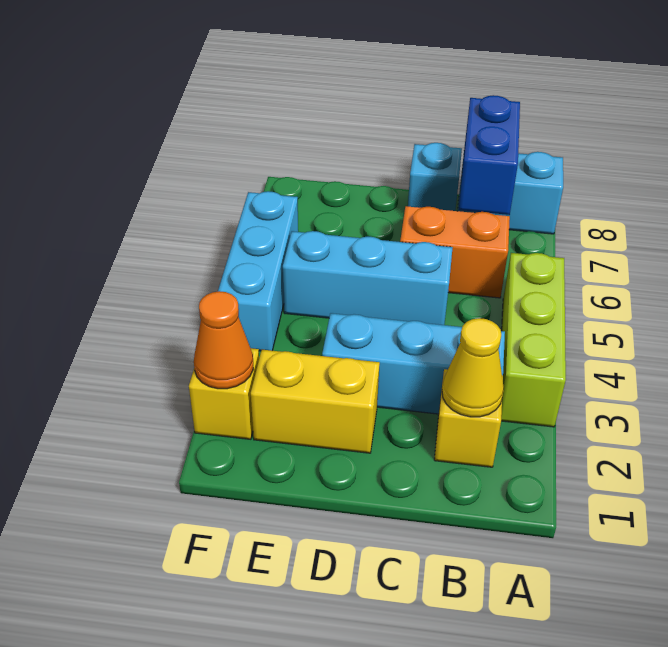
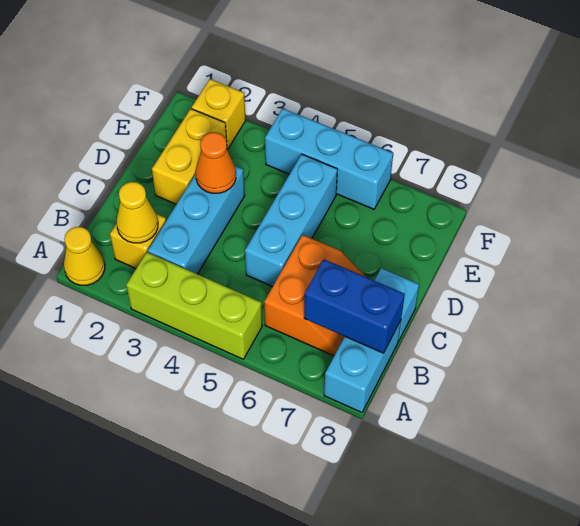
none -> yellow cone A1 level 1
orange cone F2 level 2 -> orange cone D3 level 2

